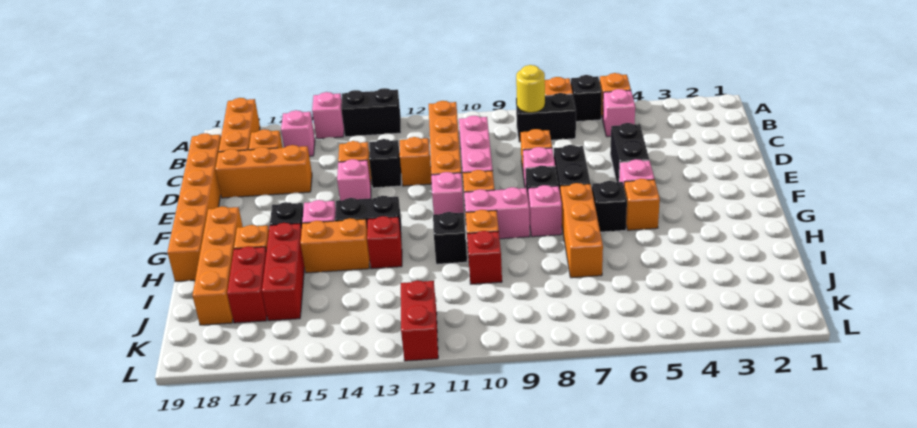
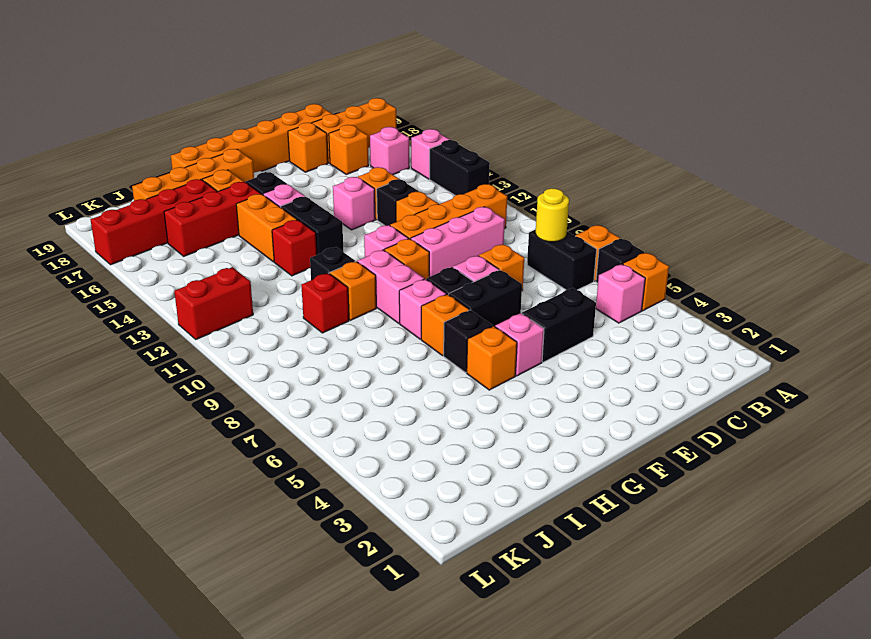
orange brick D16:D18 level 1 -> orange brick D18 level 1
orange brick G7:I7 level 1 -> orange brick G7 level 1
red brick I17:J17 level 1 -> red brick I17:L17 level 1

